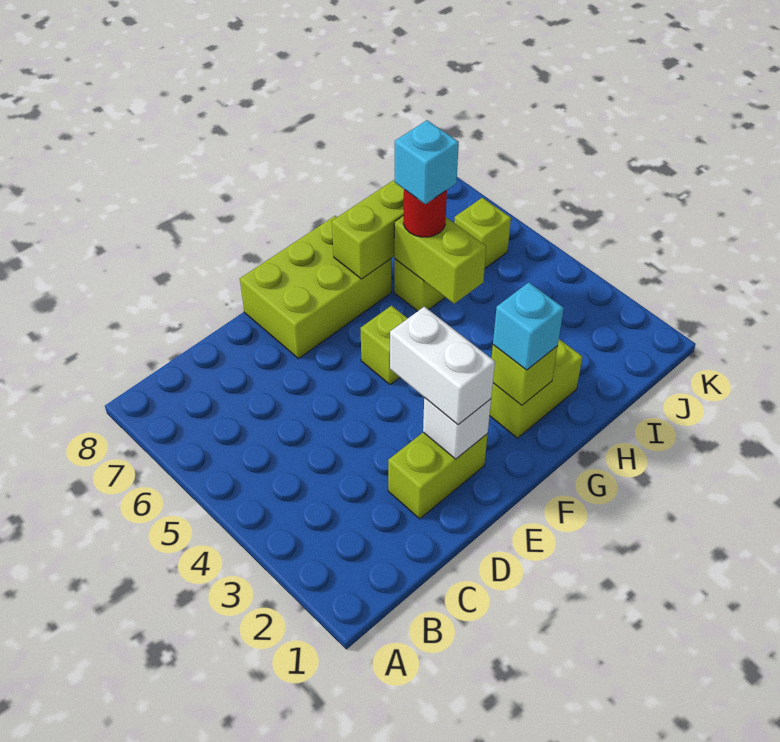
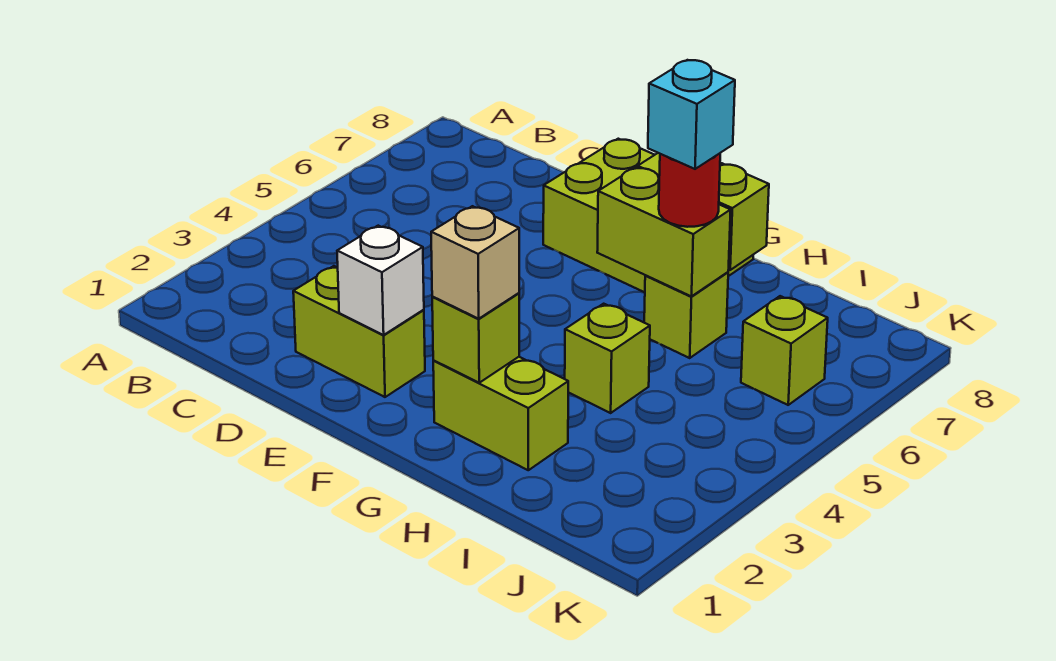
white brick E2:E3 level 3 -> none
lime brick F5 level 1 -> lime brick H4 level 1
cyan brick G2 level 3 -> tan brick G2 level 3
lime brick H5:H6 level 2 -> lime brick G6:H6 level 2

